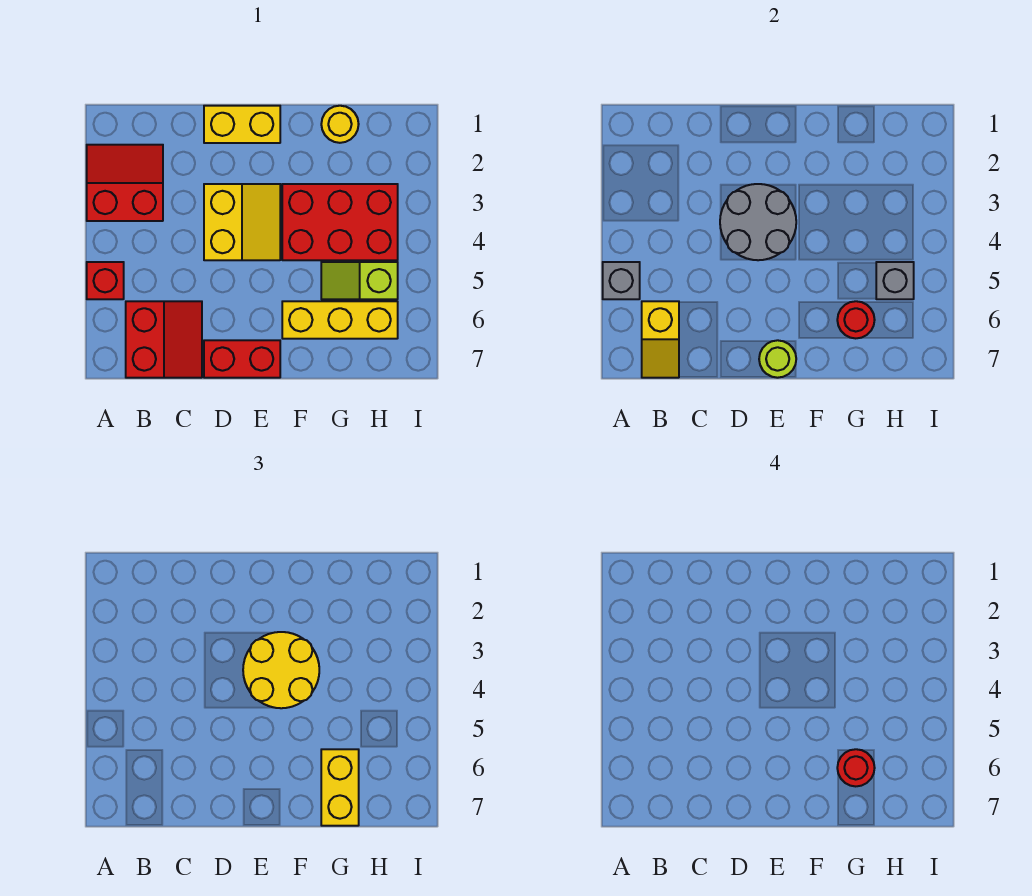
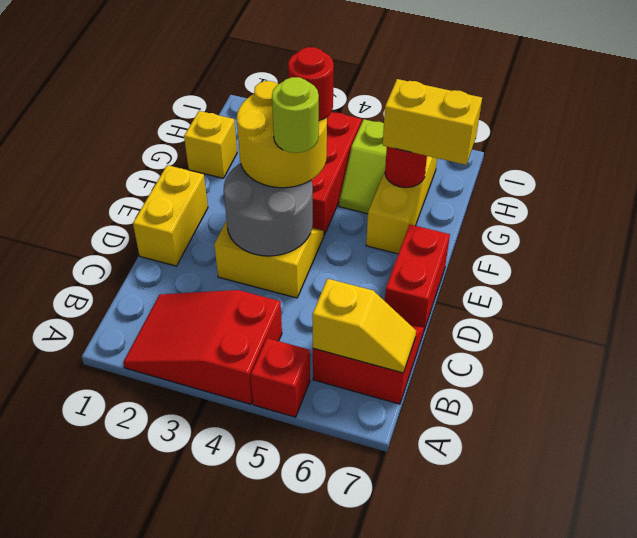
red slope A2:B3 level 1 top 3 -> red slope A2:B4 level 1 top 4
grey brick A5 level 2 -> none
lime round brick E7 level 2 -> lime round brick E4 level 4
yellow round brick G1 level 1 -> yellow brick G1 level 1
red round brick G6 level 4 -> red round brick F4 level 4
grey brick H5 level 2 -> none

